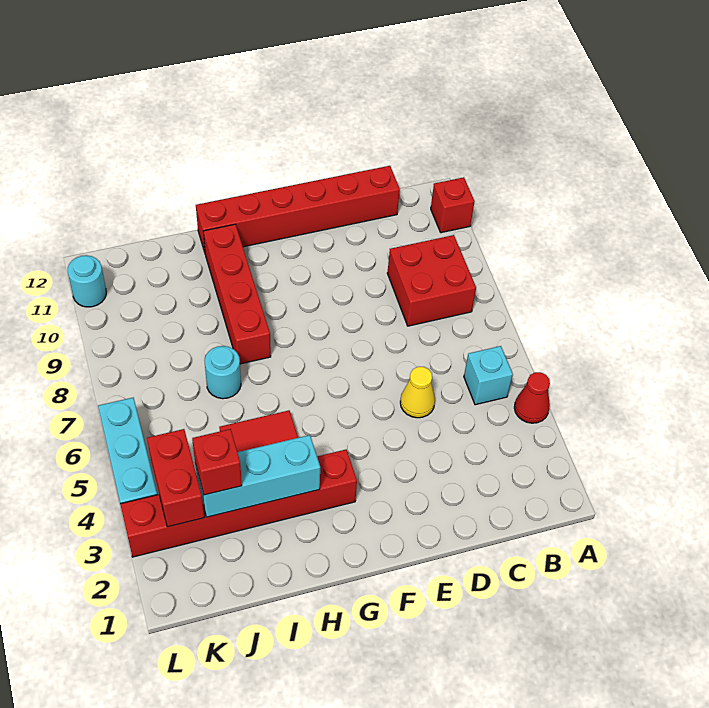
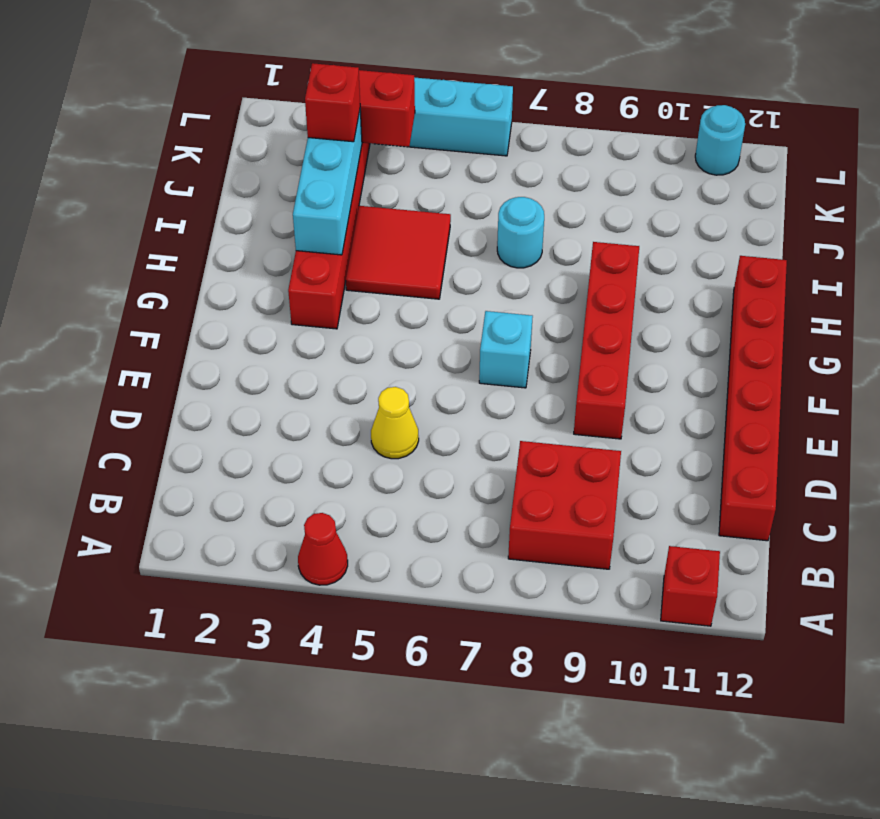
cyan brick B5 level 1 -> cyan brick F7 level 1
red brick H8:H11 level 1 -> red brick E9:H9 level 1

